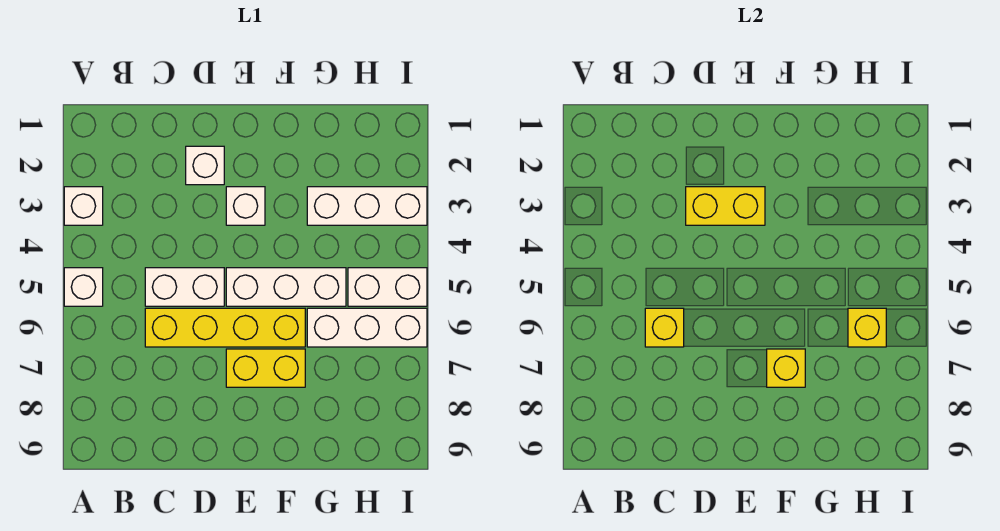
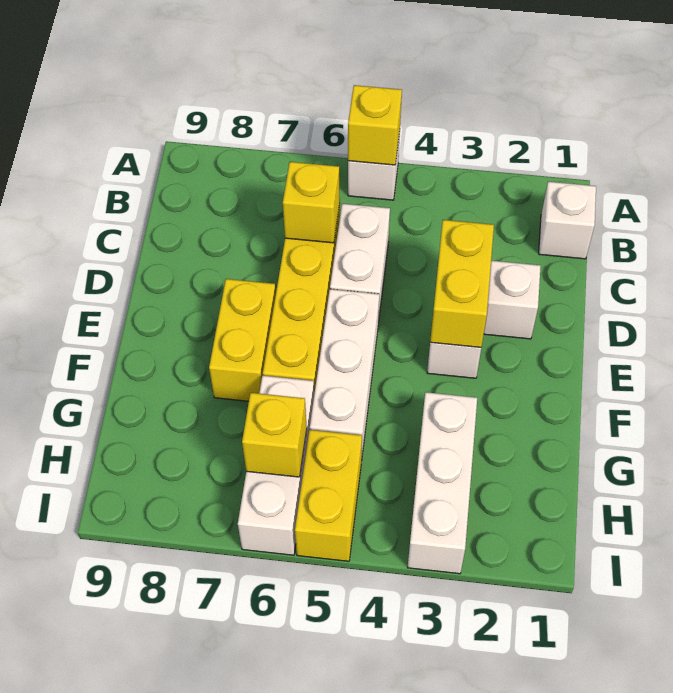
white brick A3 level 1 -> white brick B1 level 1
yellow brick F7 level 2 -> yellow brick A5 level 2
white brick H5:I5 level 1 -> yellow brick H5:I5 level 1

